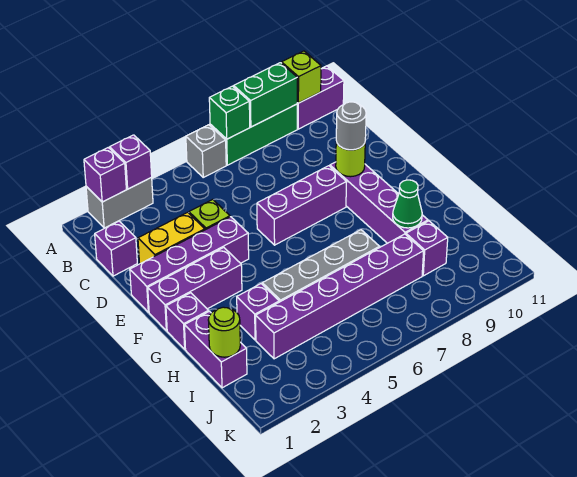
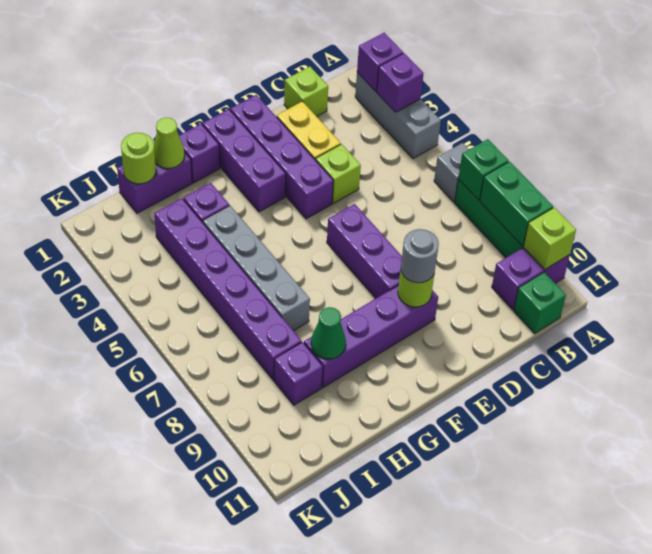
grey brick A2:A3 level 1 -> grey brick A2:A4 level 1
purple brick A10:A11 level 1 -> purple brick A10:B10 level 1
none -> green brick B11 level 1
purple brick C1 level 1 -> lime brick C1 level 1
none -> lime cone H1 level 2

